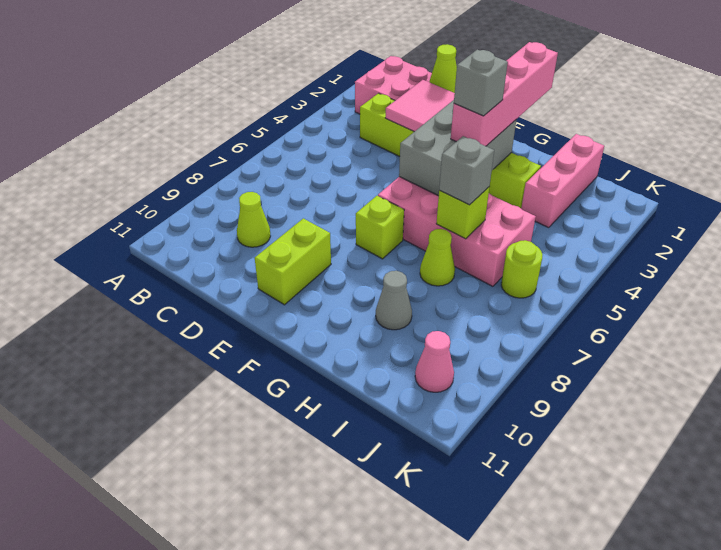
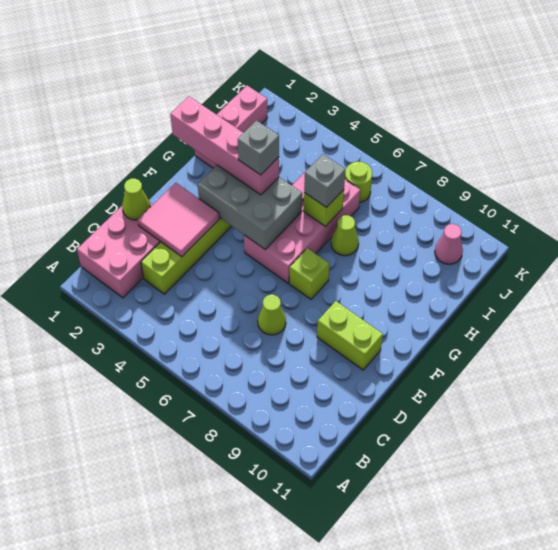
lime cone C9 level 1 -> lime cone D7 level 1
grey cone H9 level 1 -> none
pink brick I1:I3 level 1 -> pink brick H1:J1 level 1

